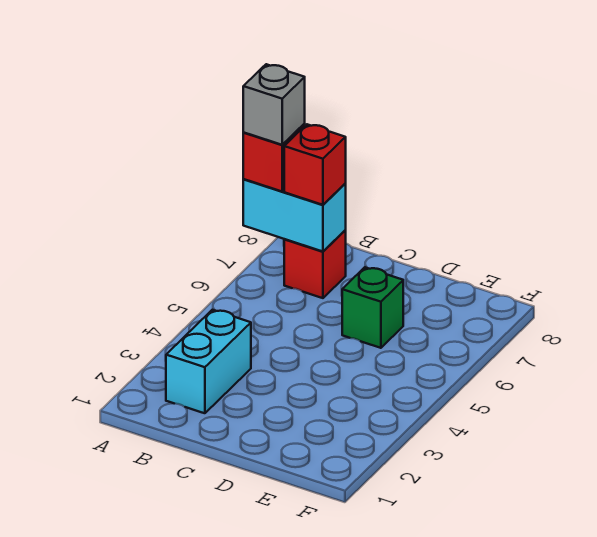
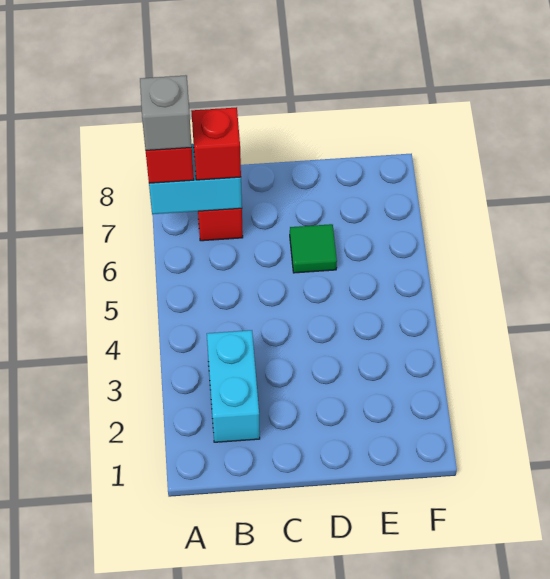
green brick D6 level 1 -> green tile D6 level 1

